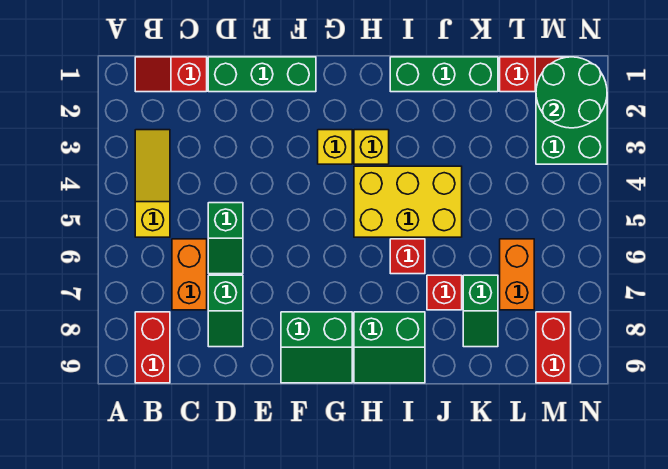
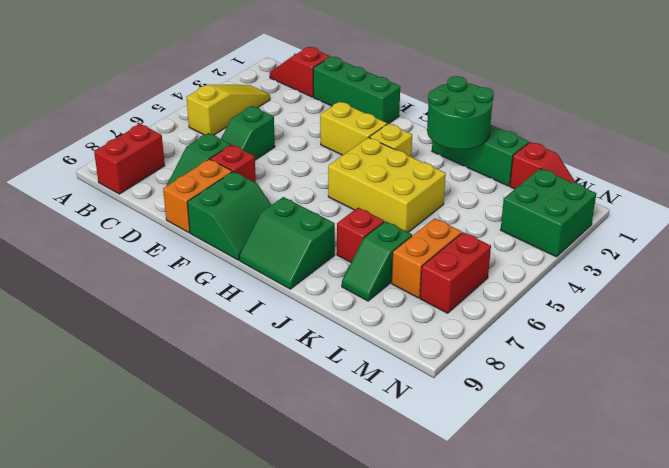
orange brick C6:C7 level 1 -> orange brick E8:E9 level 1
green slope F8:G9 level 1 top 8 -> green slope F8:G9 level 1 top F
yellow brick G3 level 1 -> yellow brick F3:G3 level 1
red brick I6 level 1 -> red brick E7 level 1
green round brick M1:N2 level 2 -> green round brick I1:J2 level 2
red brick M8:M9 level 1 -> red brick M6:M7 level 1

